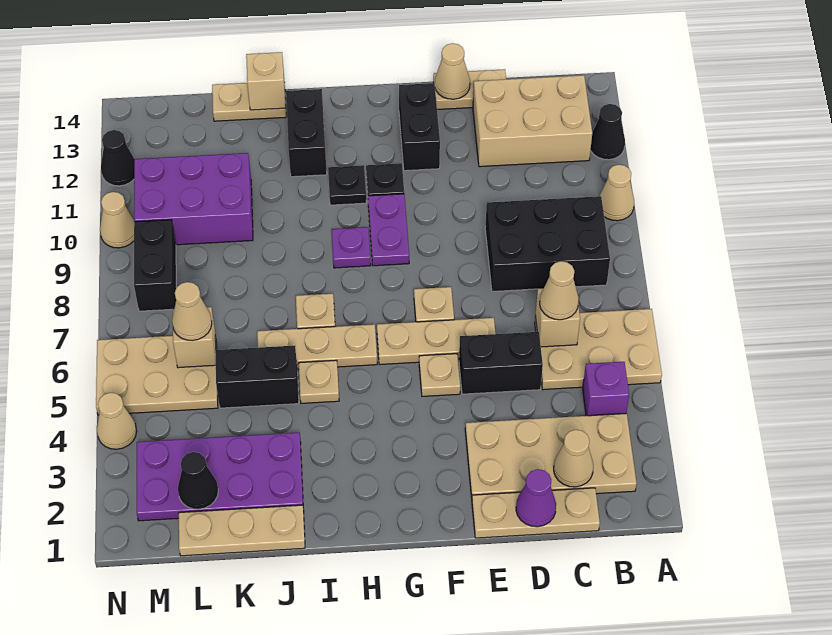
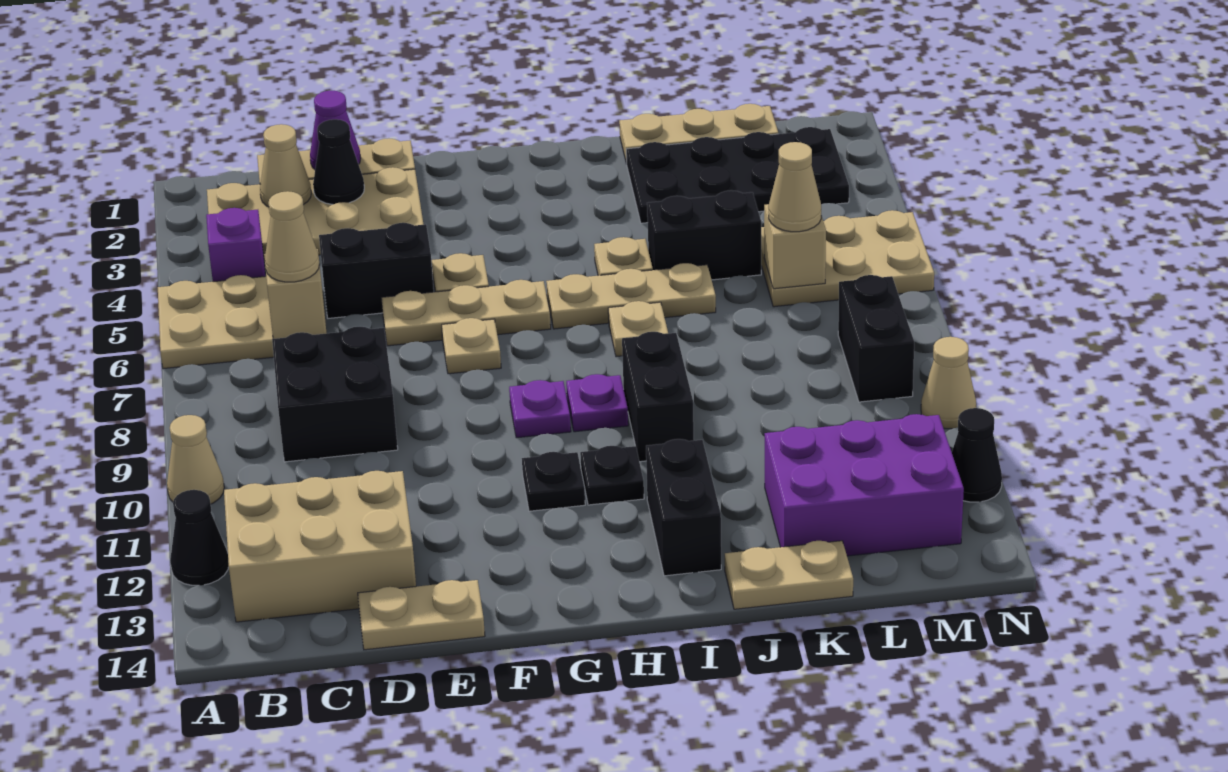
black brick B8:D9 level 1 -> black brick C8:D9 level 1
tan cone E14 level 2 -> none
black brick F12:F13 level 1 -> black brick I9:I10 level 1
purple plate G9:G10 level 1 -> purple plate G9 level 1
purple plate J2:M3 level 1 -> black plate J2:M3 level 1
tan brick J14 level 2 -> none
purple brick K10:M11 level 1 -> purple brick K12:M13 level 1
black cone L2 level 2 -> black cone D2 level 2
tan cone N4 level 1 -> none

